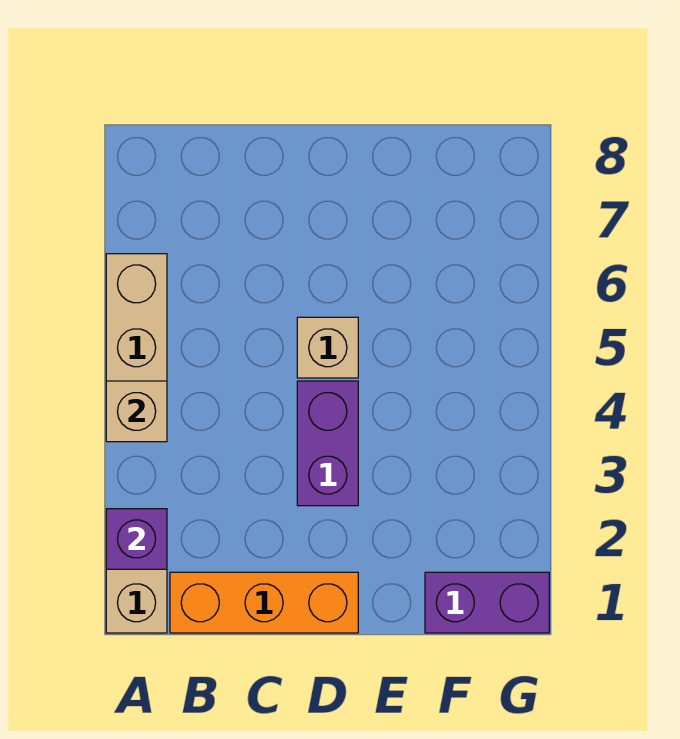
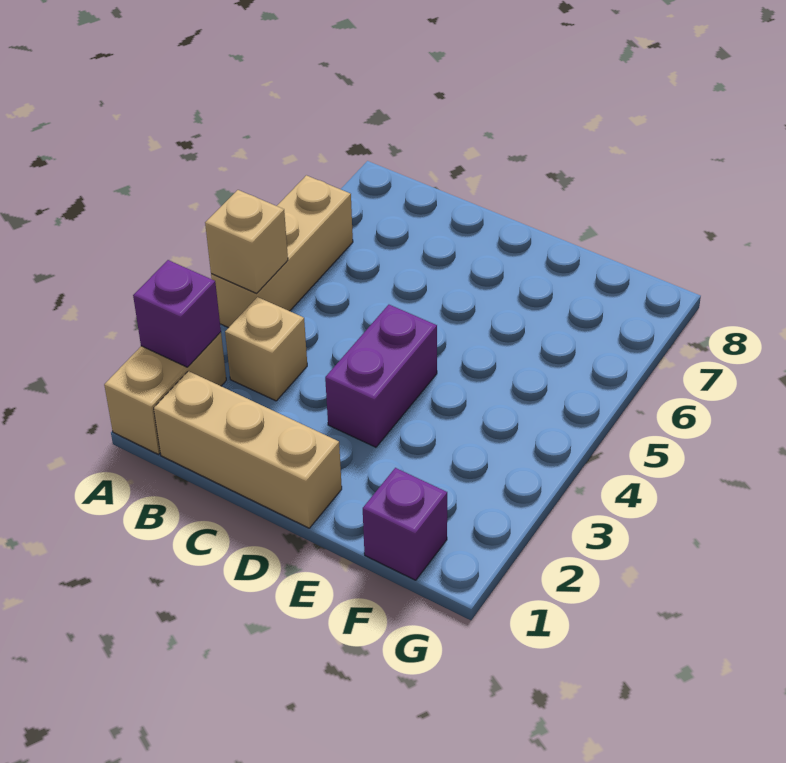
orange brick B1:D1 level 1 -> tan brick B1:D1 level 1
tan brick D5 level 1 -> tan brick B3 level 1
purple brick F1:G1 level 1 -> purple brick F1 level 1

